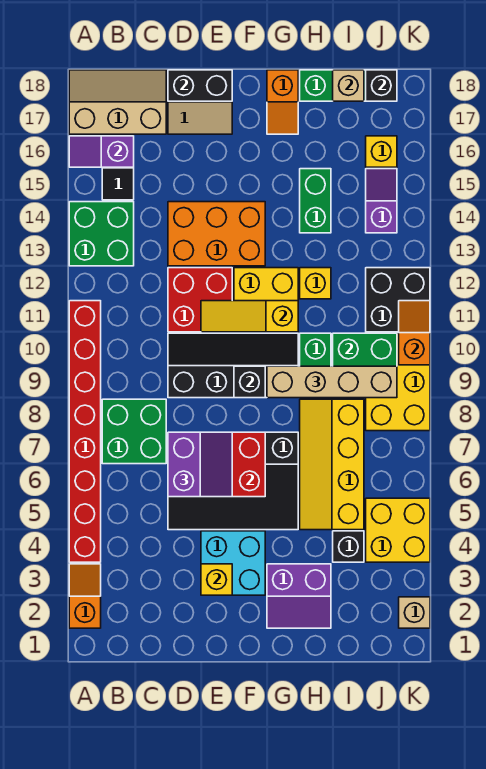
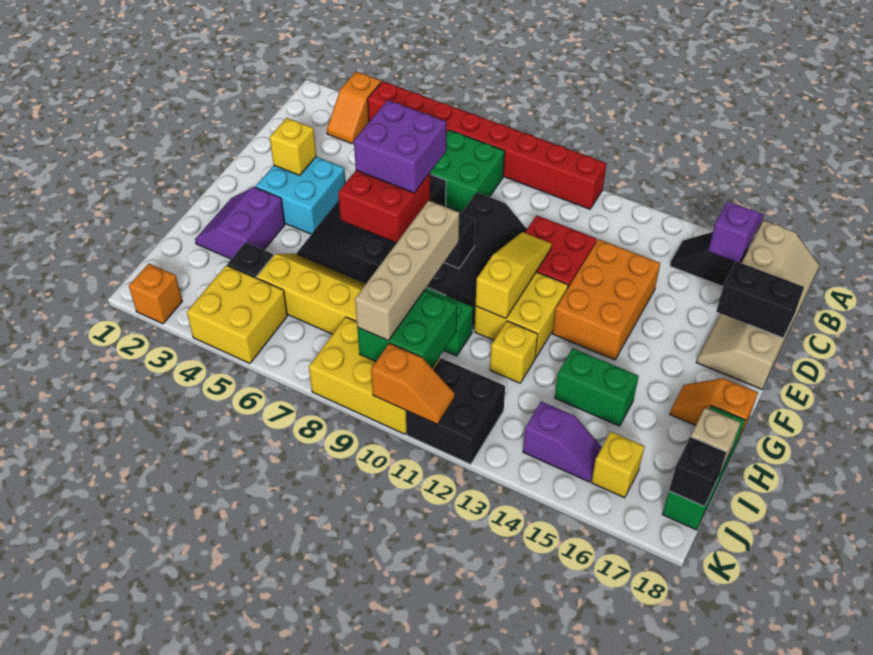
orange slope A2:A3 level 1 top 2 -> orange slope A3:B3 level 1 top A
green brick A13:B14 level 1 -> none
purple slope D6:E7 level 3 top D -> purple brick D6:E7 level 3
black brick D18:E18 level 2 -> black brick D17:D18 level 2
tan brick K2 level 1 -> orange brick K2 level 1

